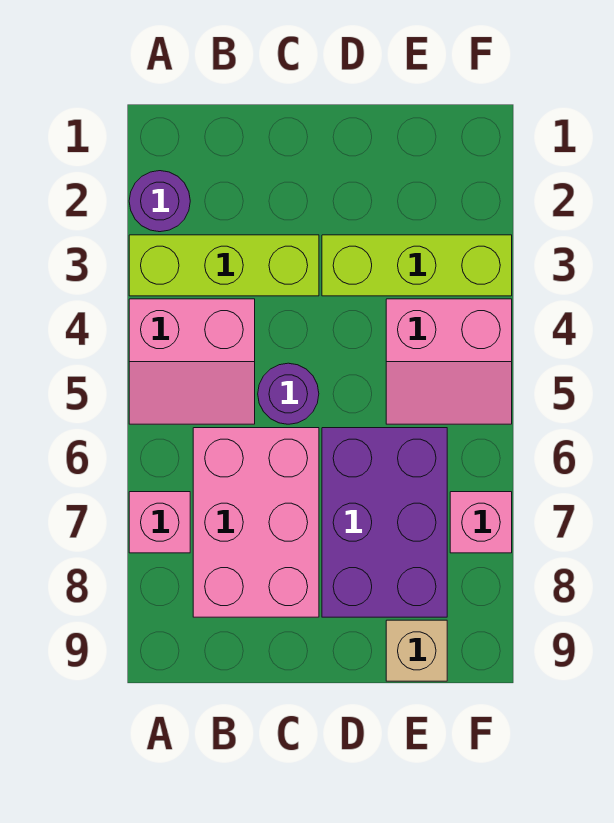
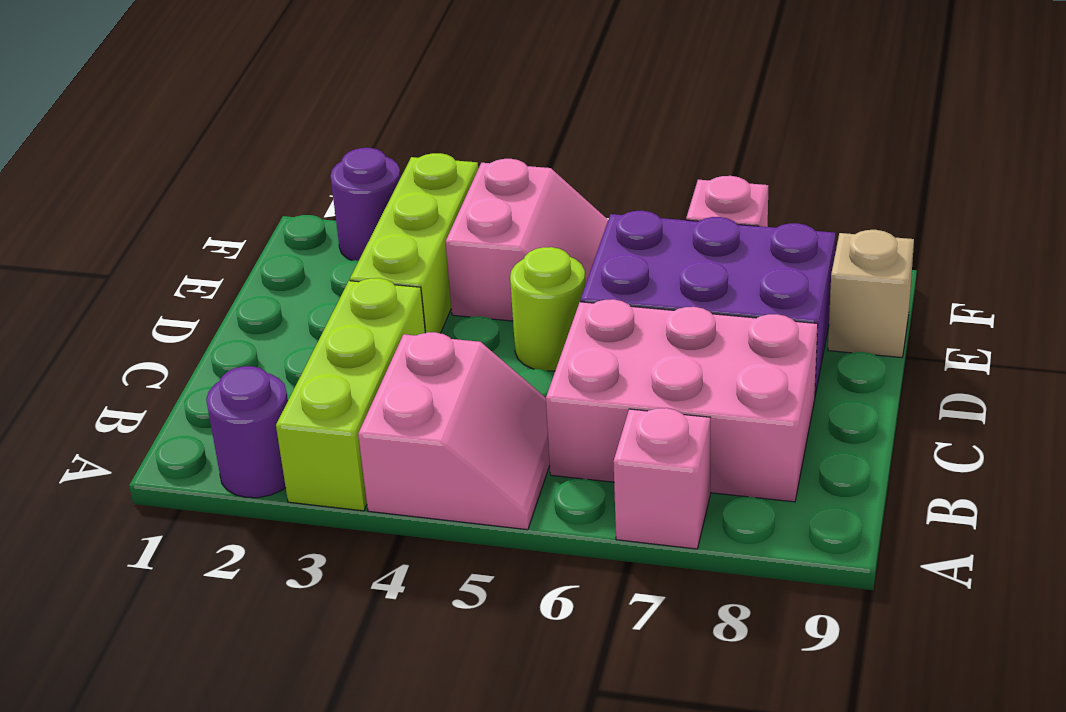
purple round brick C5 level 1 -> purple round brick F2 level 1
none -> lime round brick D5 level 1

